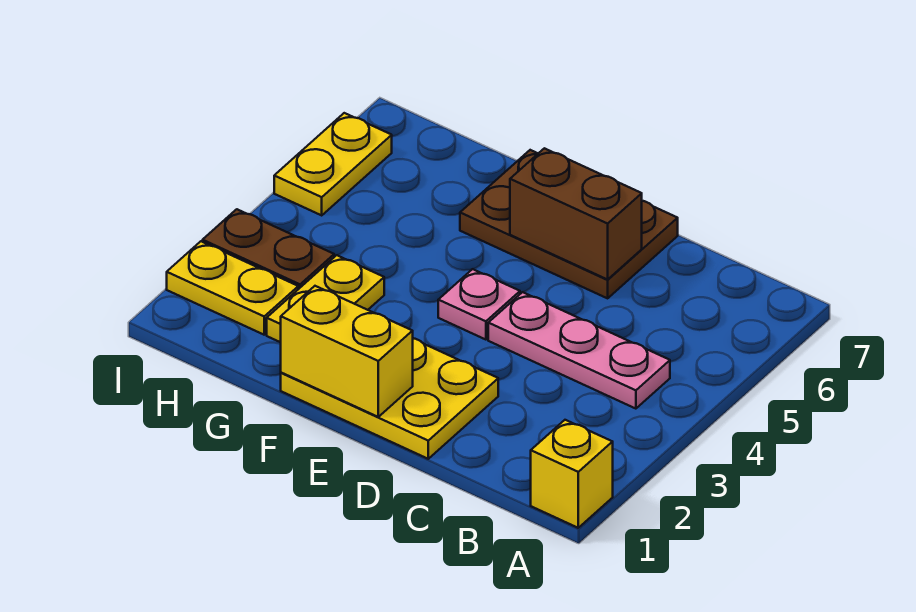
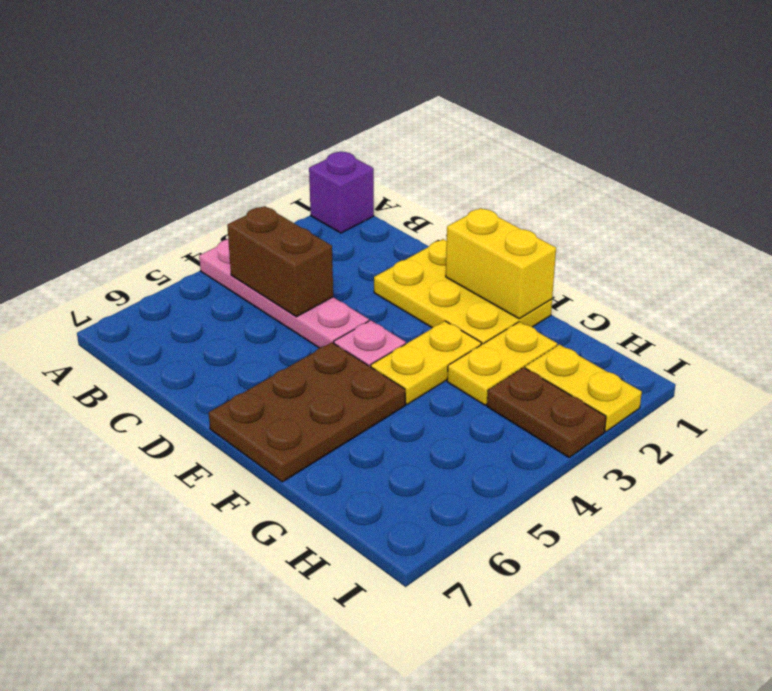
yellow brick A1 level 1 -> purple brick A1 level 1
pink plate B4:D4 level 1 -> pink plate A4:D4 level 1
brown plate D6:F7 level 1 -> brown plate E5:F7 level 1
brown brick D6:E6 level 2 -> brown brick B4:C4 level 2
yellow plate I5:I6 level 1 -> yellow plate F3:F4 level 1

